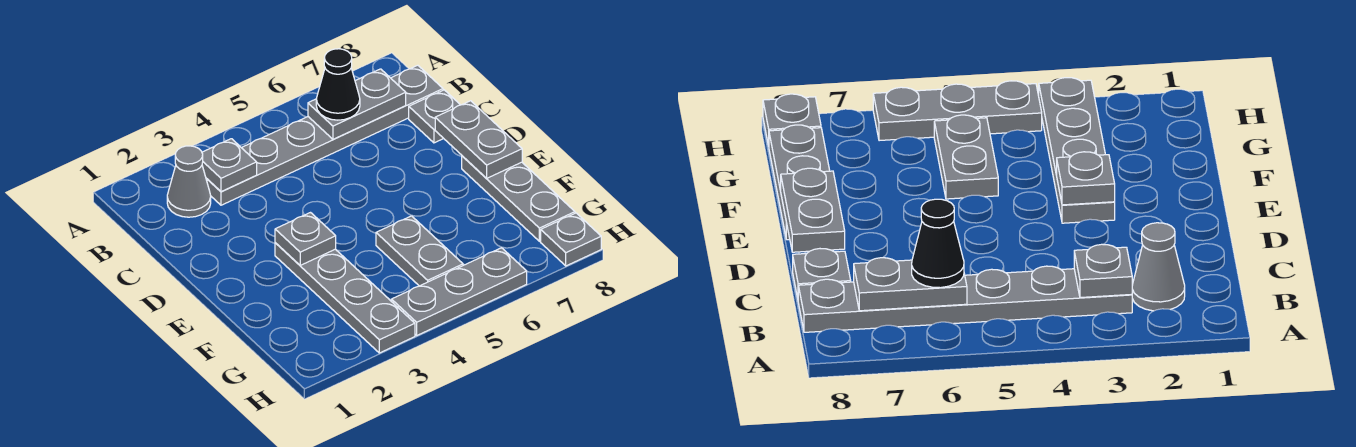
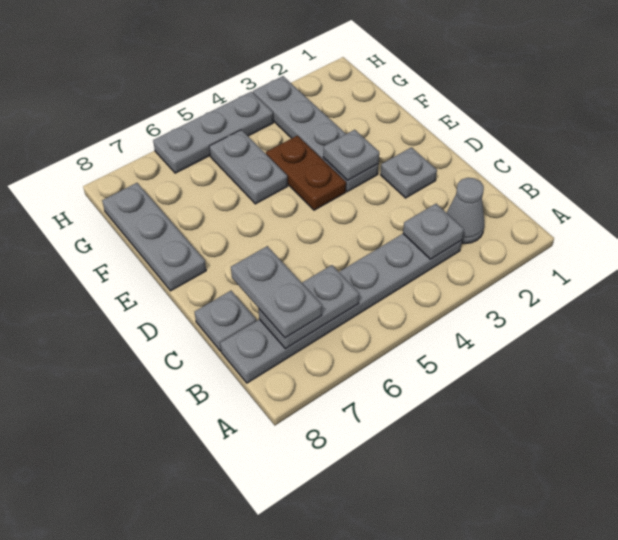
black cone B6 level 3 -> none
grey plate D8:E8 level 2 -> grey plate B7:C7 level 3
none -> brown plate E4:F4 level 1
grey plate H8 level 1 -> grey plate D2 level 1

